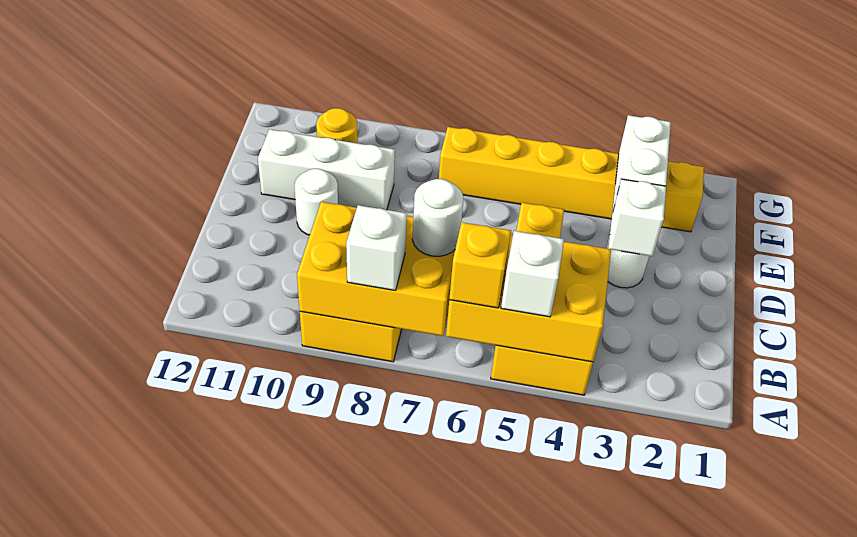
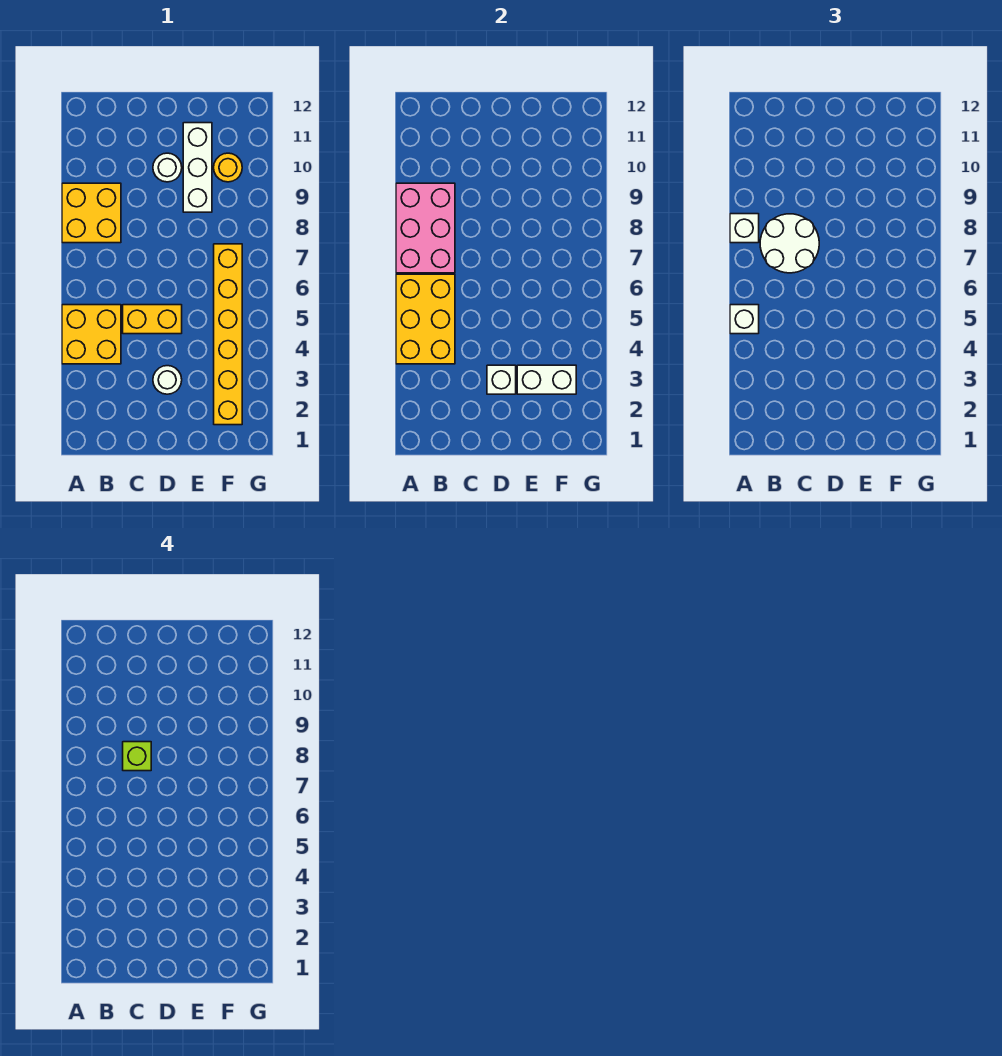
yellow brick A6 level 3 -> none
yellow brick A7:B9 level 2 -> pink brick A7:B9 level 2
white round brick B7 level 3 -> white round brick B7:C8 level 3
none -> lime brick C8 level 4

